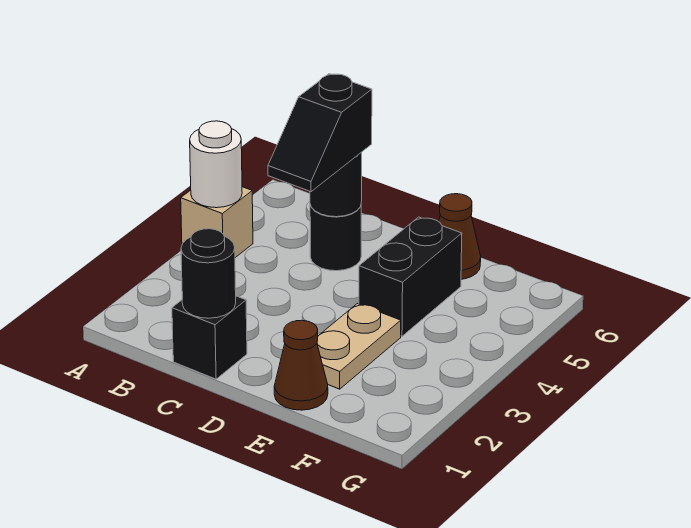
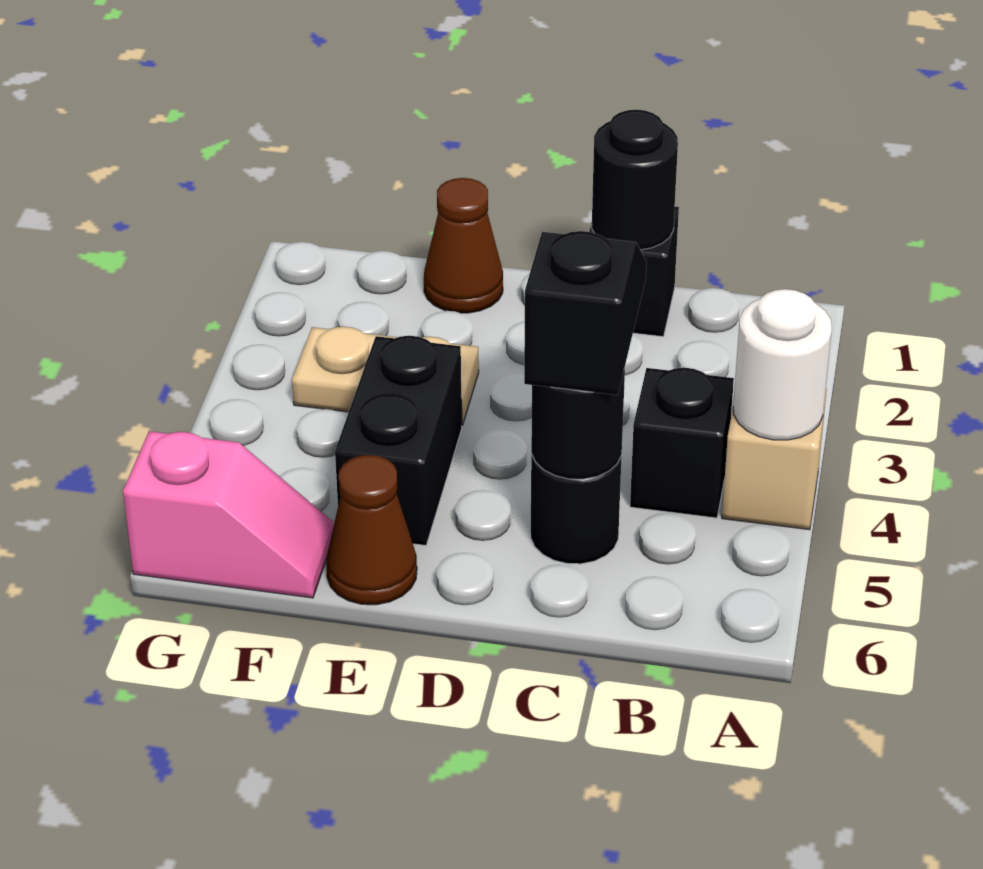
none -> black brick B4 level 1
tan plate E2:E3 level 1 -> tan plate E3:F3 level 1
none -> pink slope F6:G6 level 1 top G

